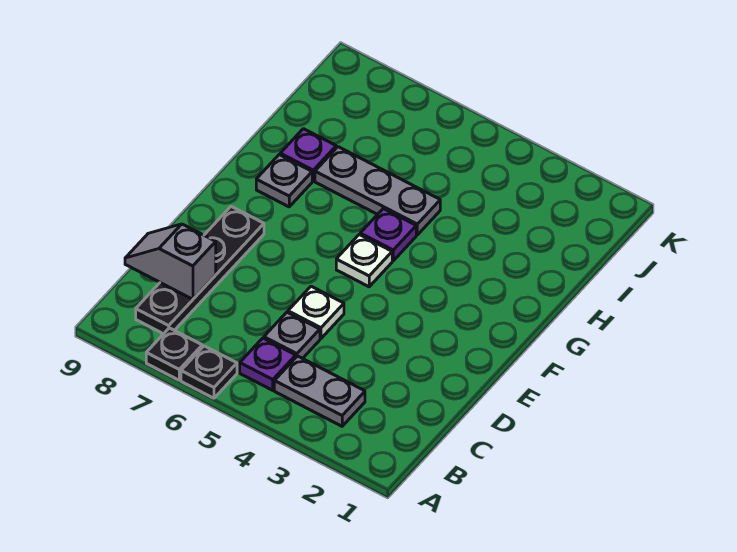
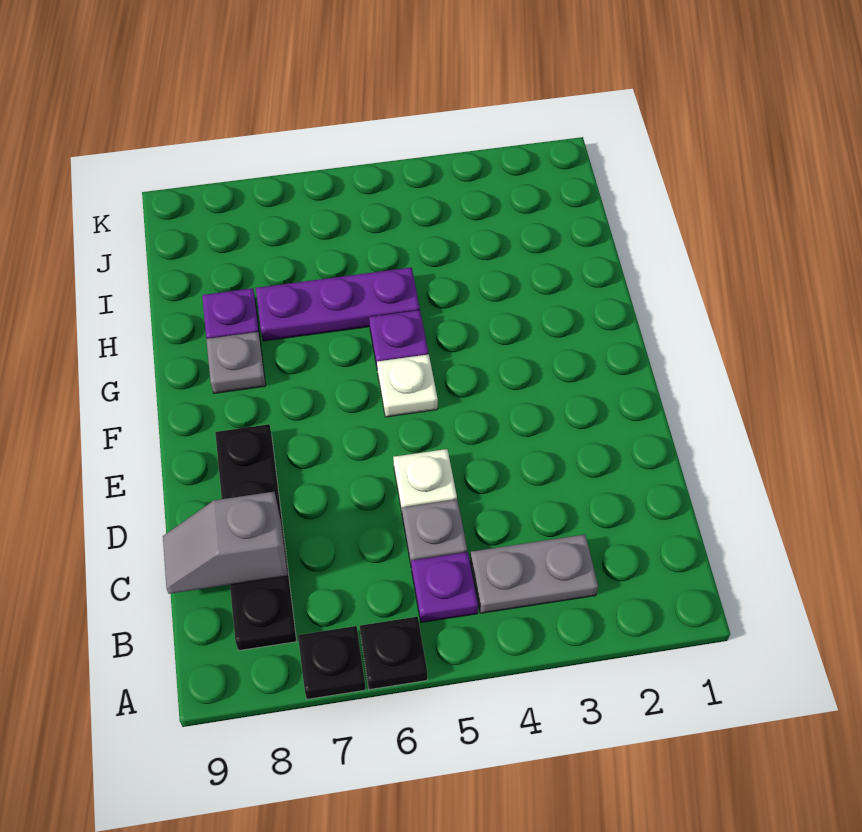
grey plate H5:H7 level 1 -> purple plate H5:H7 level 1

